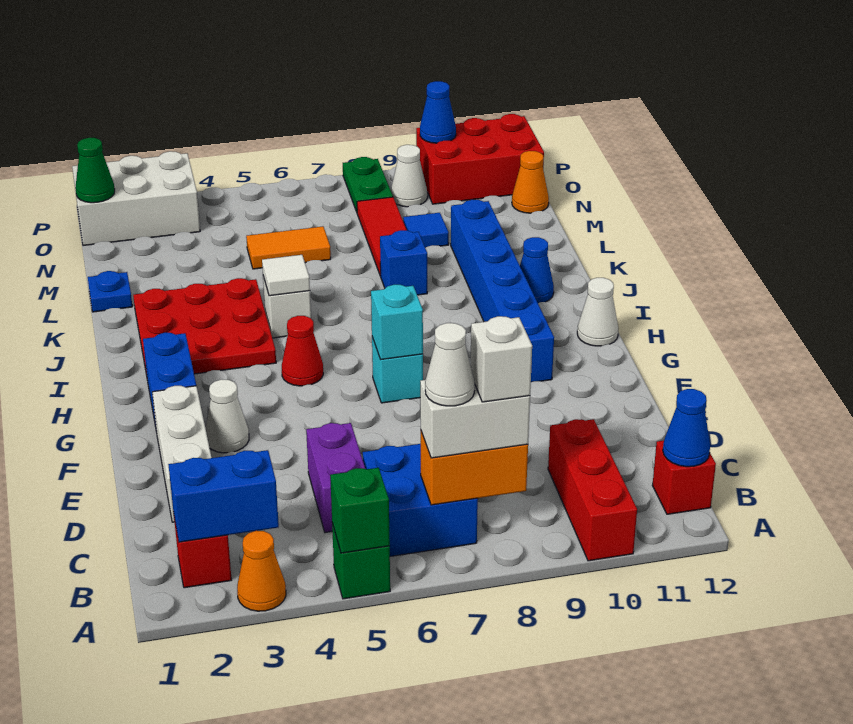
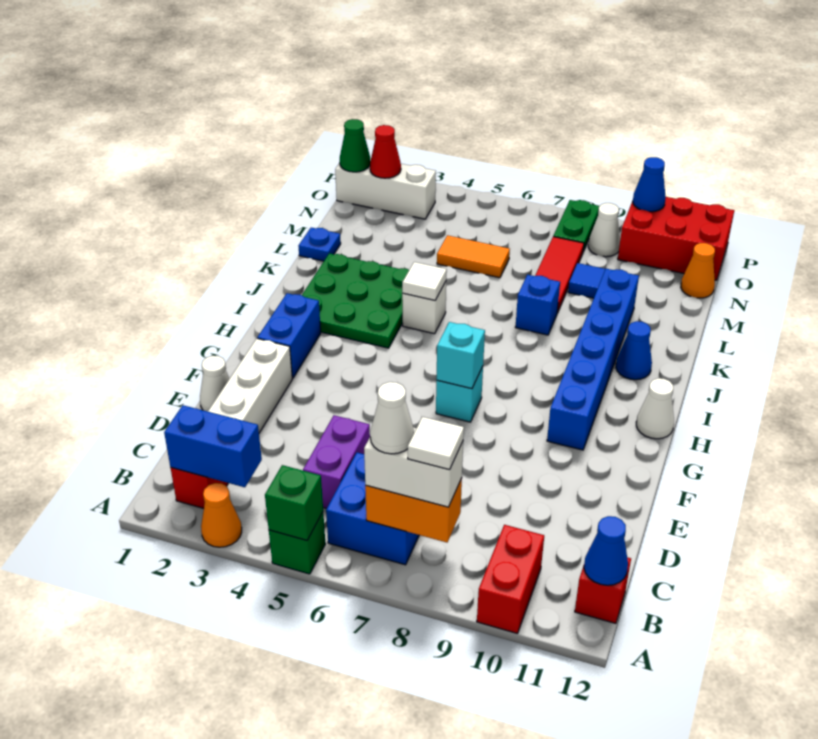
red brick A10:C10 level 1 -> red brick A10:B10 level 1
white brick B8 level 4 -> white tile B8 level 4
white cone F3 level 1 -> white cone E1 level 1
red cone H5 level 1 -> red cone O2 level 2
red plate I2:K4 level 1 -> green plate I2:K4 level 1
white brick O1:P3 level 1 -> white brick O1:O3 level 1

